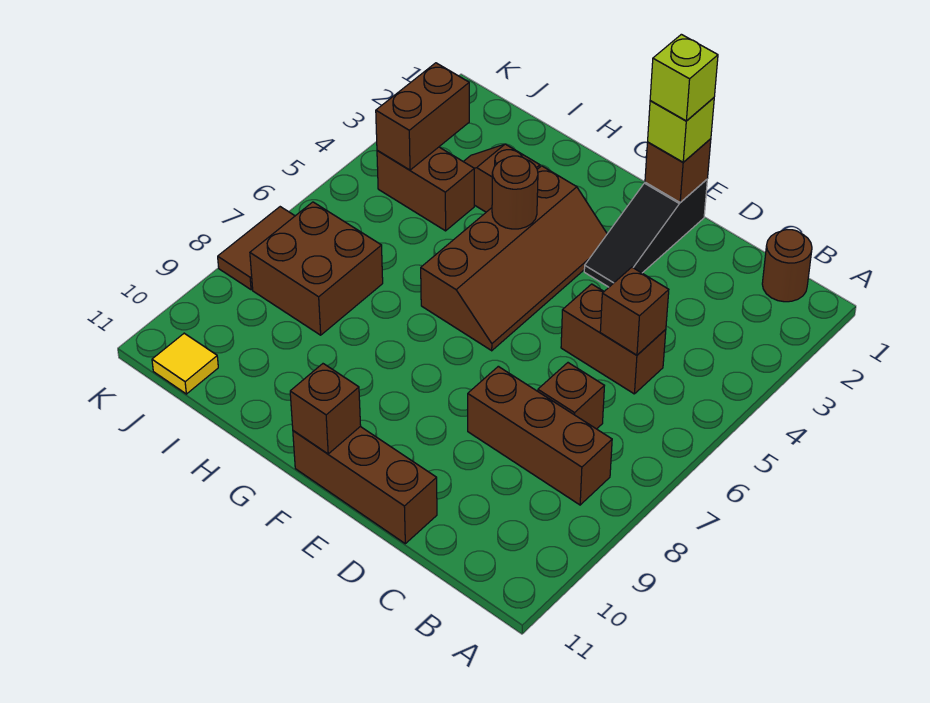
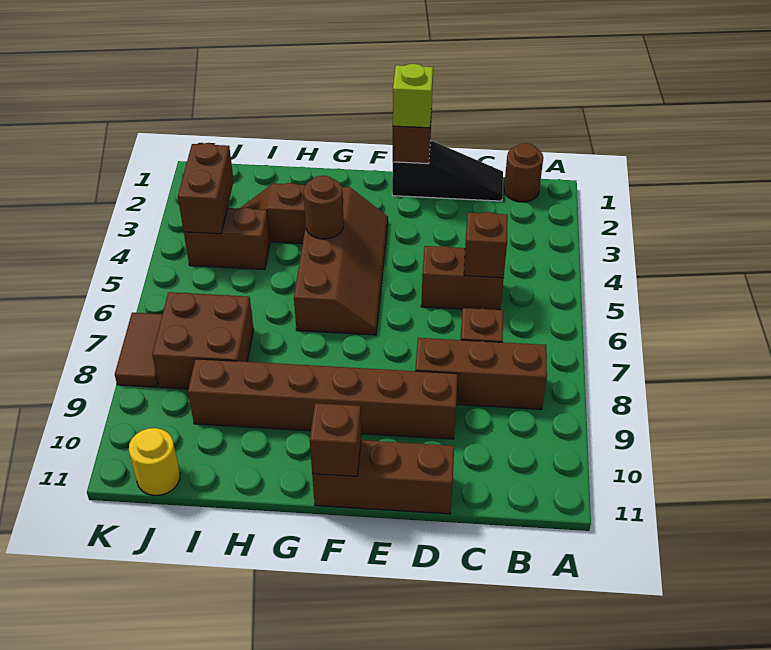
none -> brown brick D9:I9 level 1
black slope E1:E3 level 1 top 1 -> black slope C1:E1 level 1 top E
lime brick E1 level 4 -> none
yellow tile J11 level 1 -> yellow round brick J11 level 1

